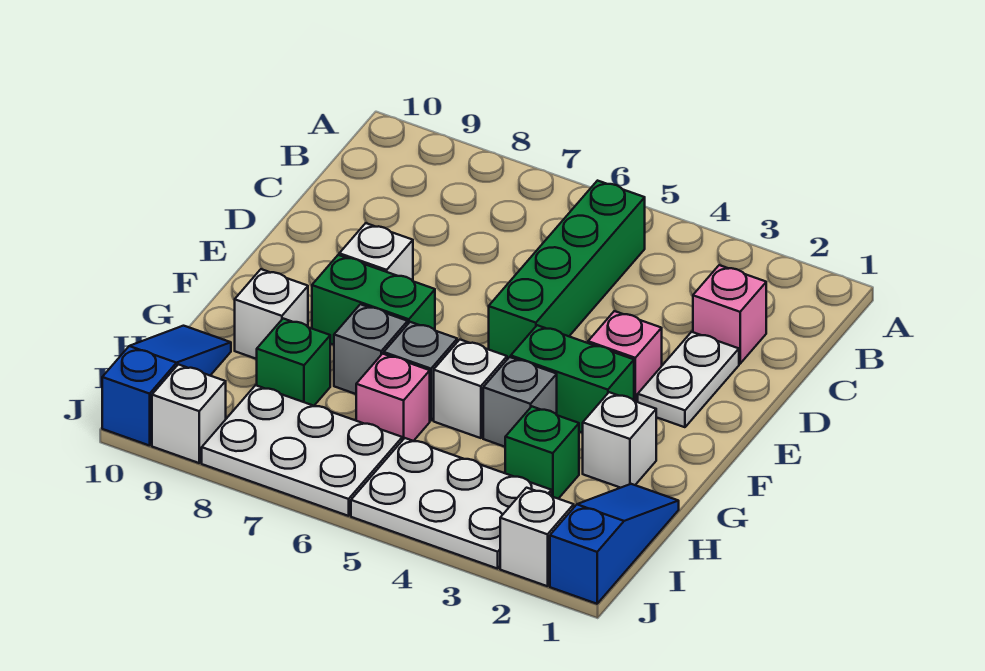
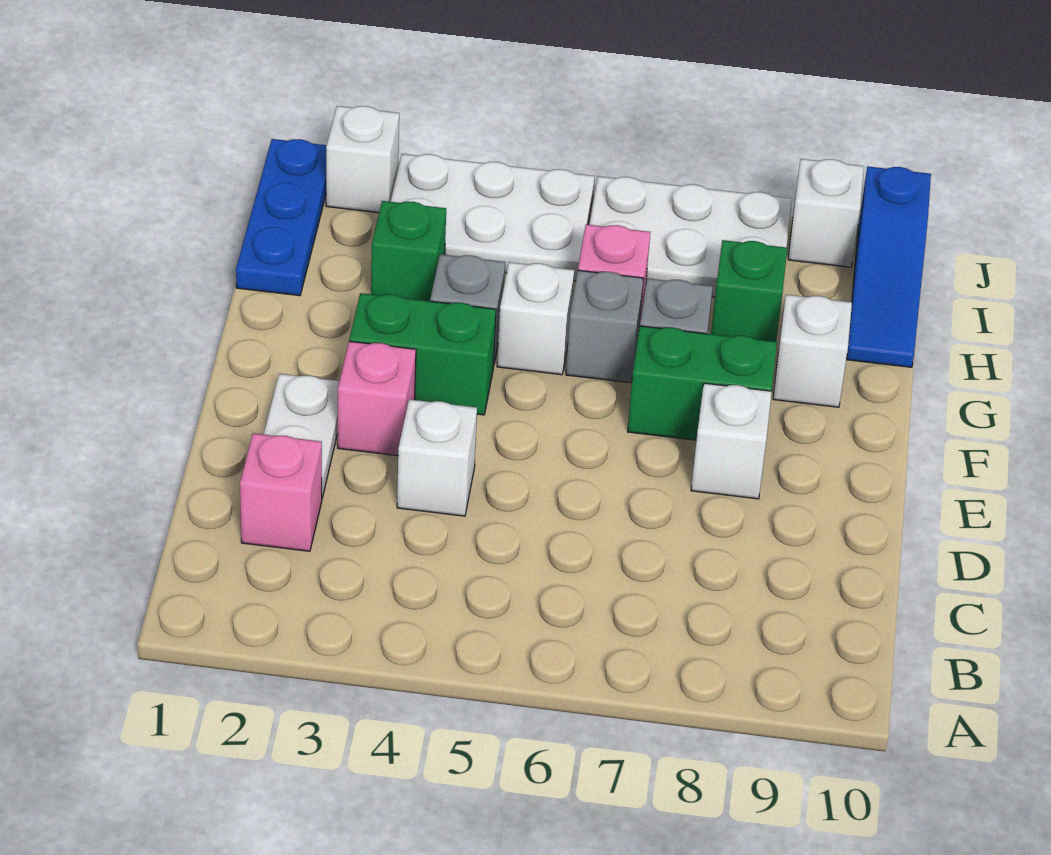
green brick B5:E5 level 1 -> none
white brick G2 level 1 -> white brick D4 level 1
blue slope H1:J1 level 1 top J -> blue plate H1:J1 level 1

